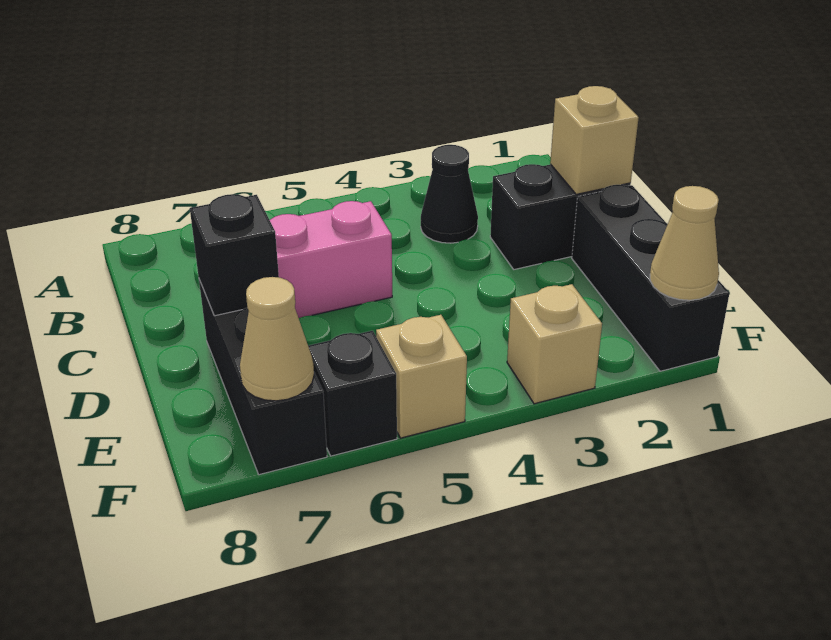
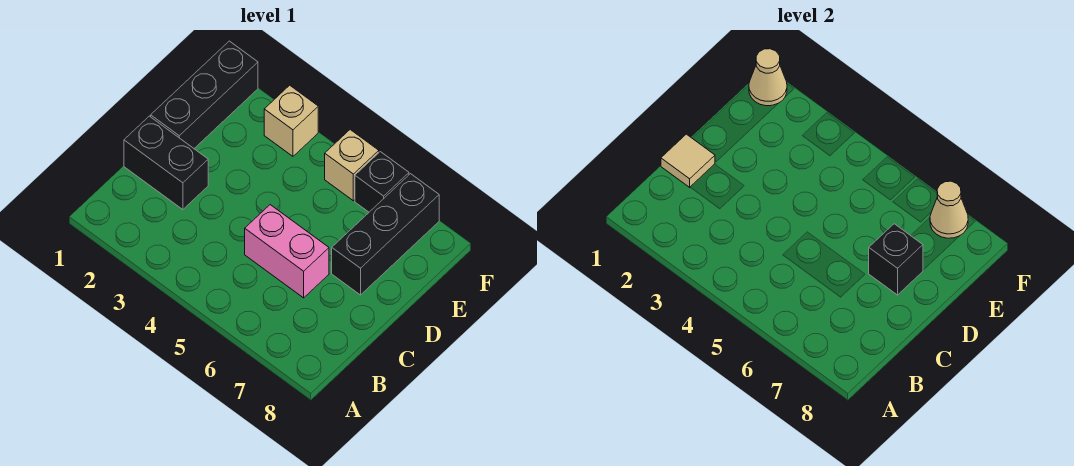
black cone B3 level 1 -> none
tan brick C1 level 2 -> tan tile C1 level 2

